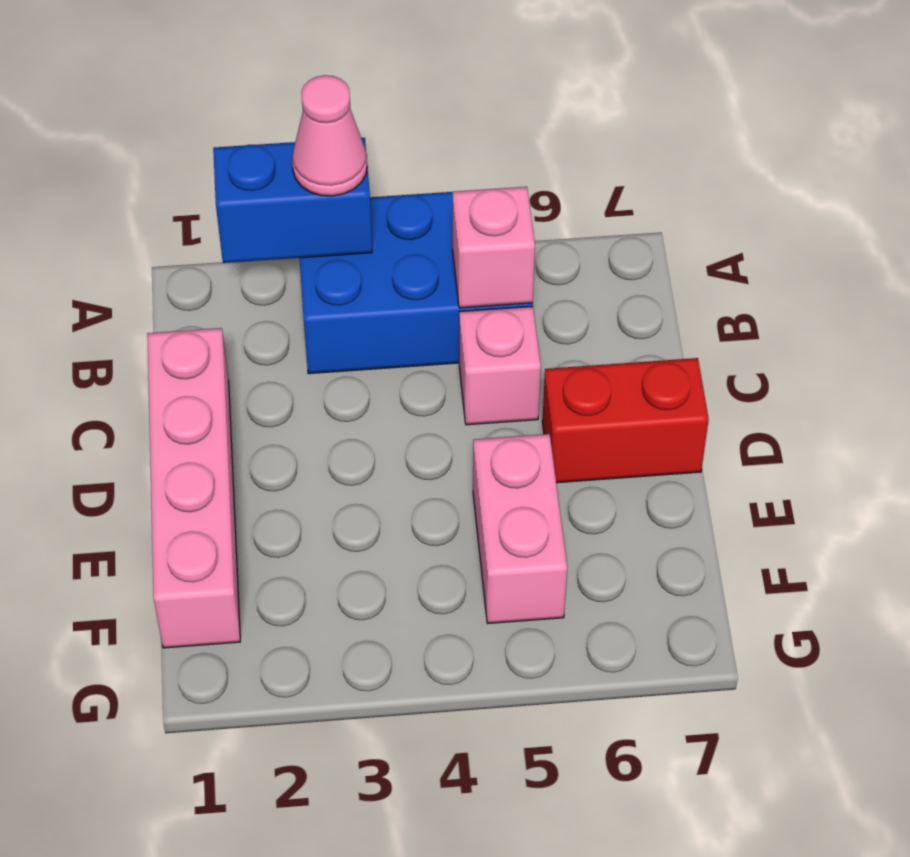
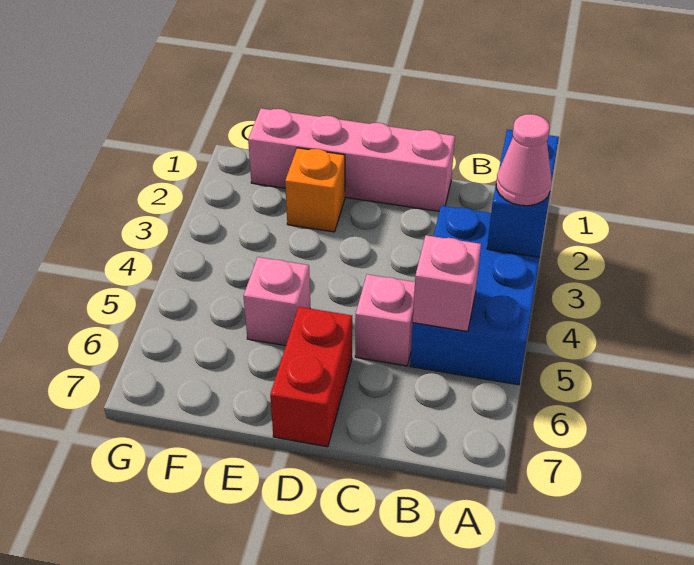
none -> orange brick E2 level 1
pink brick E5:F5 level 1 -> pink brick E5 level 1

